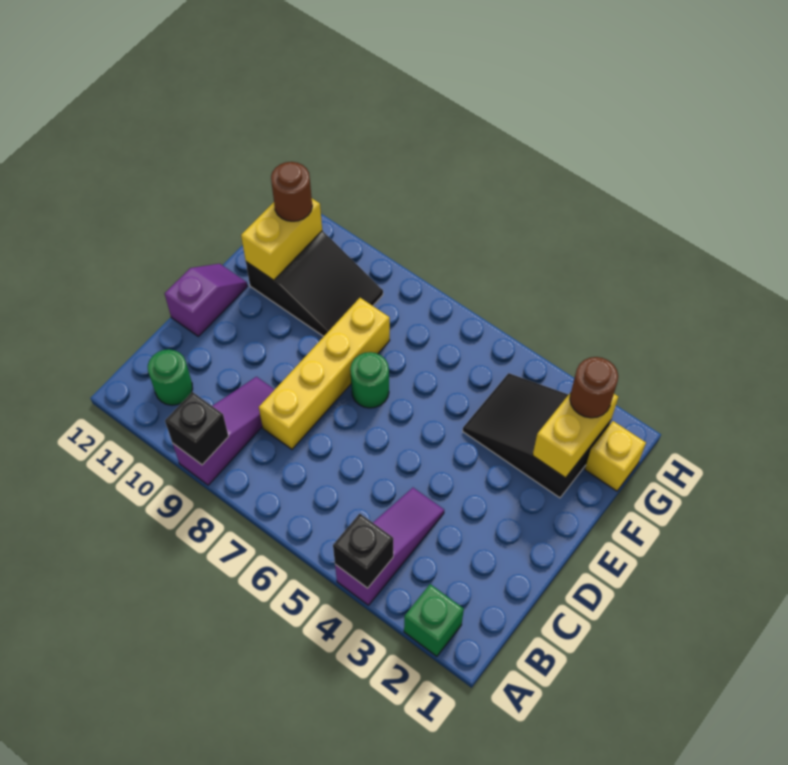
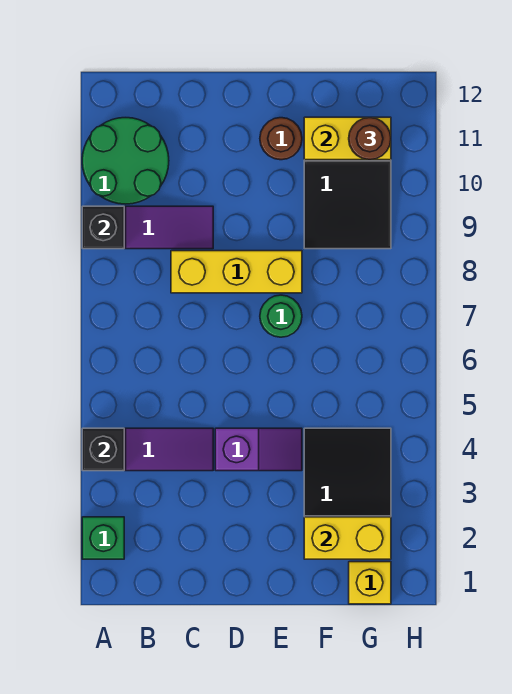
green round brick B11 level 1 -> green round brick A10:B11 level 1
yellow brick C8:F8 level 1 -> yellow brick C8:E8 level 1
purple slope D12:E12 level 1 top D -> purple slope D4:E4 level 1 top D
brown round brick G2 level 3 -> brown round brick E11 level 1

